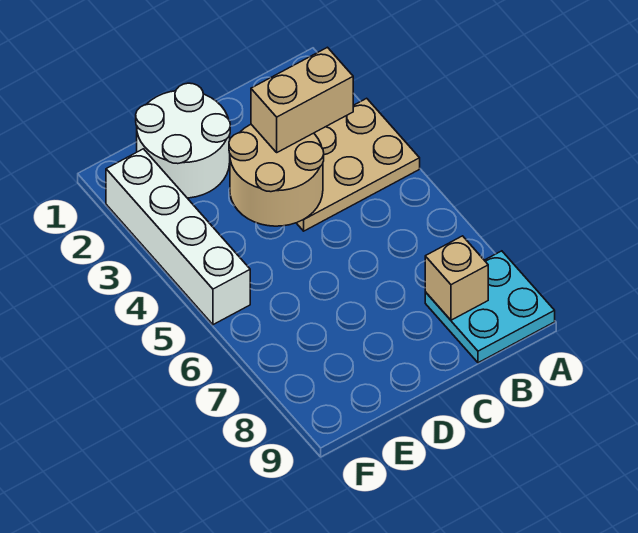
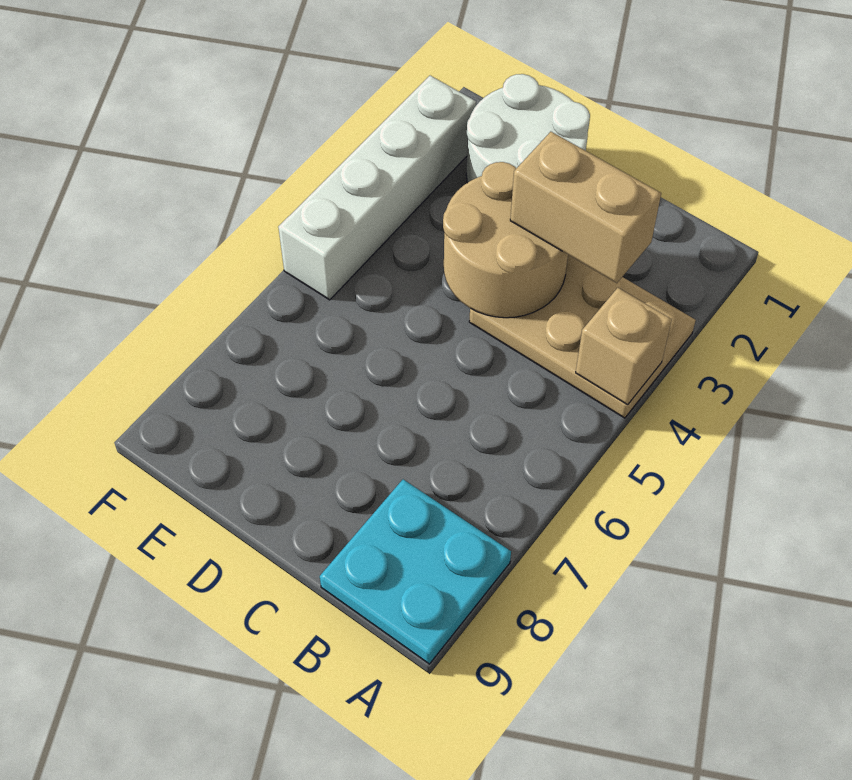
tan brick B8 level 2 -> tan brick A4 level 2

